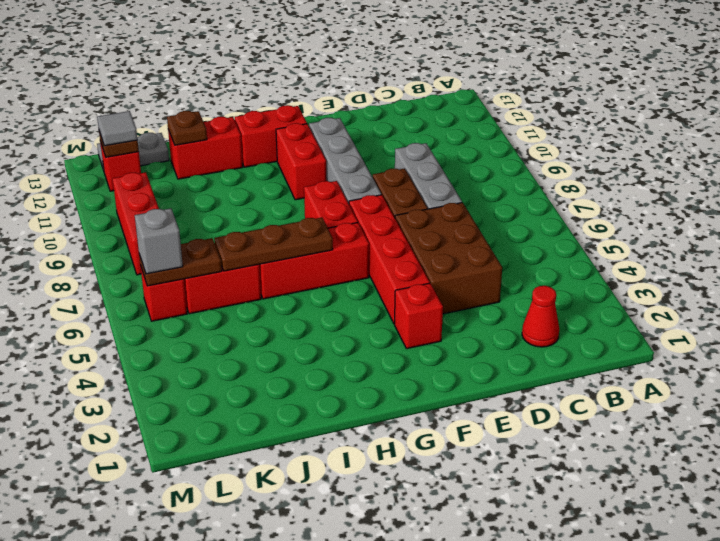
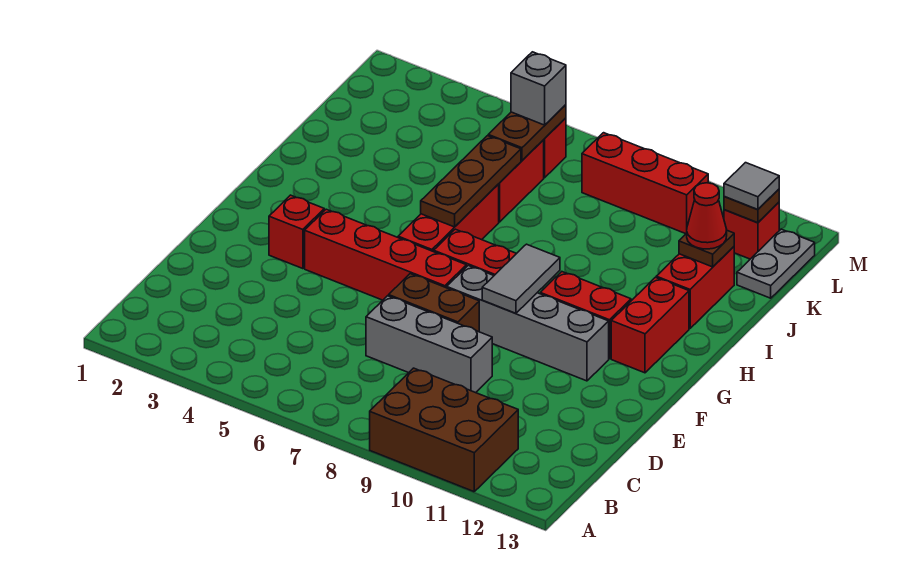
red cone C2 level 1 -> red cone J12 level 3
brown brick D4:E6 level 1 -> brown brick A9:B11 level 1
none -> grey tile F9:G9 level 2

